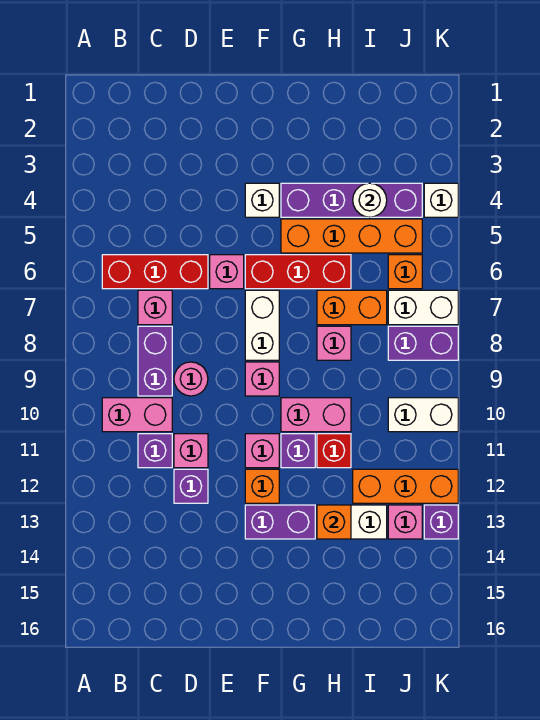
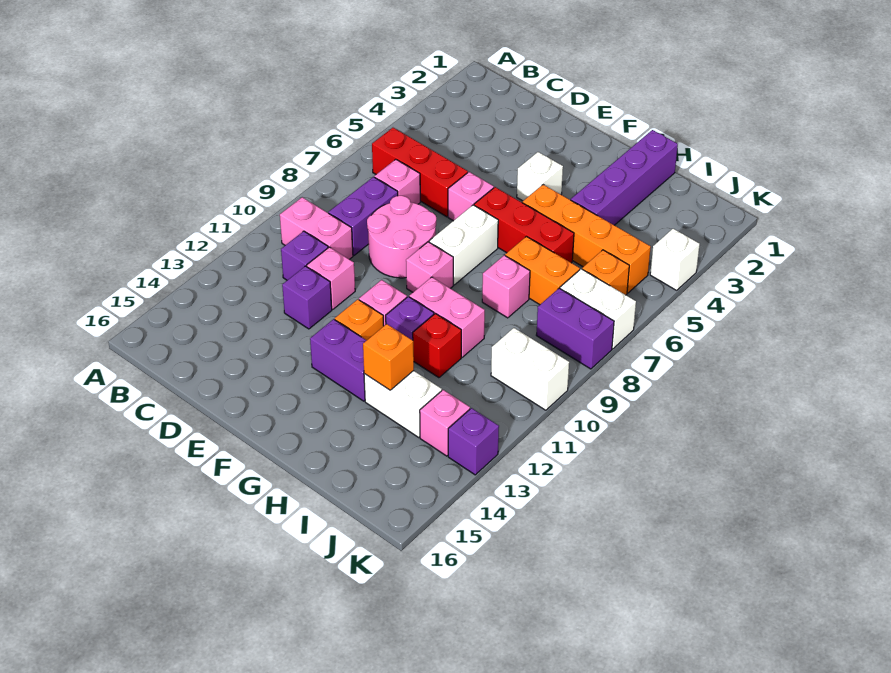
pink round brick D9 level 1 -> pink round brick D8:E9 level 1
purple brick G4:J4 level 1 -> purple brick H1:H4 level 1
white round brick I4 level 2 -> none
orange brick I12:K12 level 1 -> none

